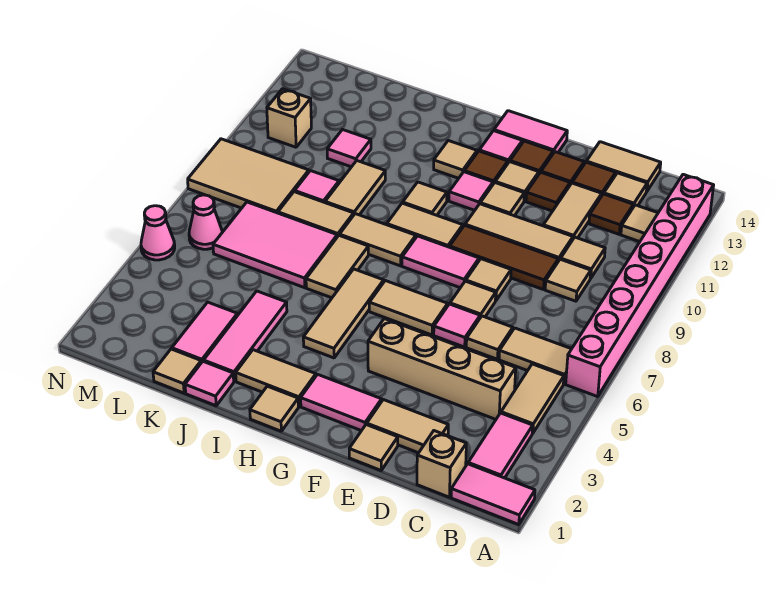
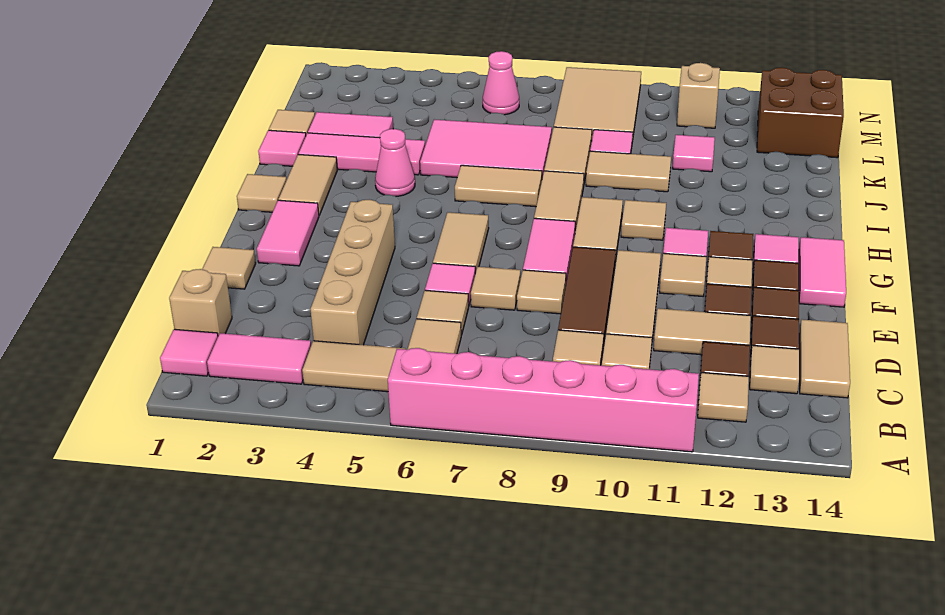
pink tile A1:B1 level 1 -> pink tile B1 level 1
pink brick A6:A13 level 1 -> pink brick A6:A11 level 1
tan tile D2:E2 level 1 -> none
tan tile H4:H6 level 1 -> none
tan tile H12 level 1 -> none
pink tile J6:L7 level 1 -> pink tile J5:K7 level 1
none -> brown brick L13:M14 level 1
pink cone N5 level 1 -> pink cone I4 level 1

